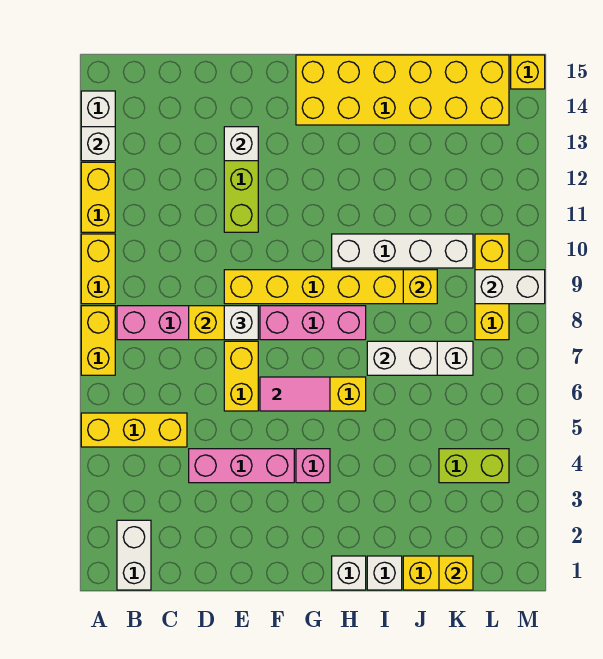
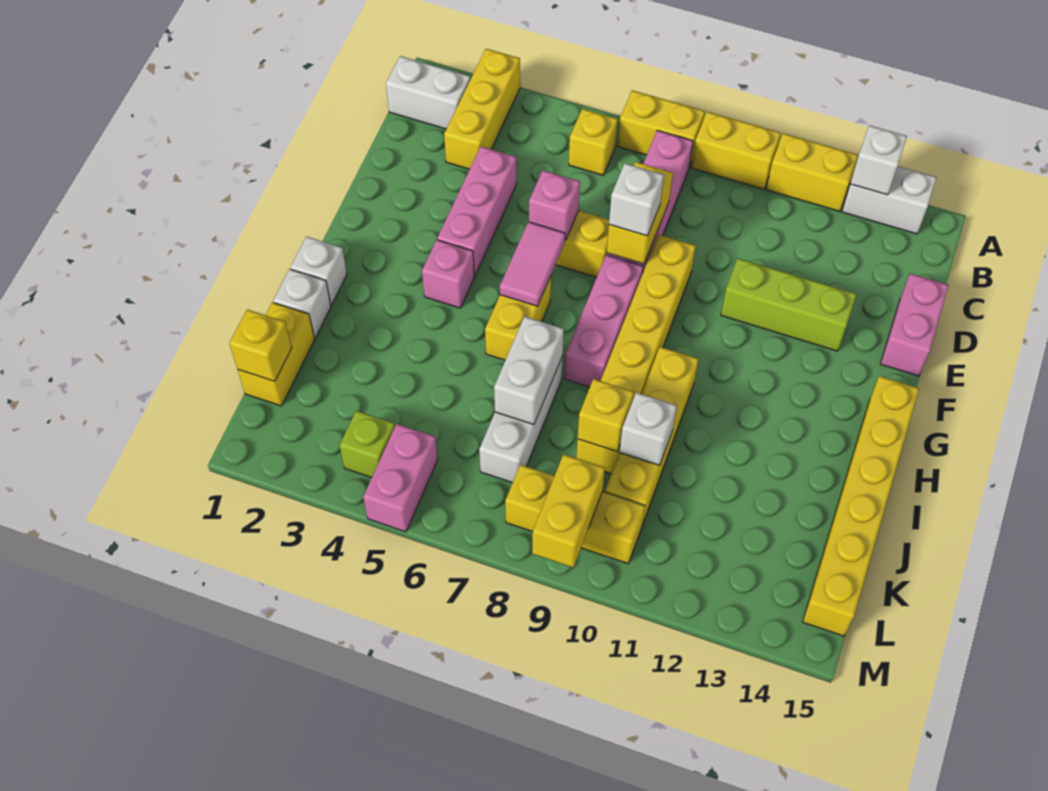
yellow brick A5:C5 level 1 -> yellow brick A3:C3 level 1
none -> pink brick D15:E15 level 1
none -> pink brick E6 level 2
white brick E13 level 2 -> white brick J10 level 2
yellow brick G14:L15 level 1 -> yellow brick G15:L15 level 1
white brick H10:K10 level 1 -> yellow brick H10:K10 level 1
lime brick K4:L4 level 1 -> lime brick L4 level 1
none -> pink brick L5:M5 level 1
white brick L9:M9 level 2 -> yellow brick L9:M9 level 2
yellow brick M15 level 1 -> yellow brick B6 level 1

